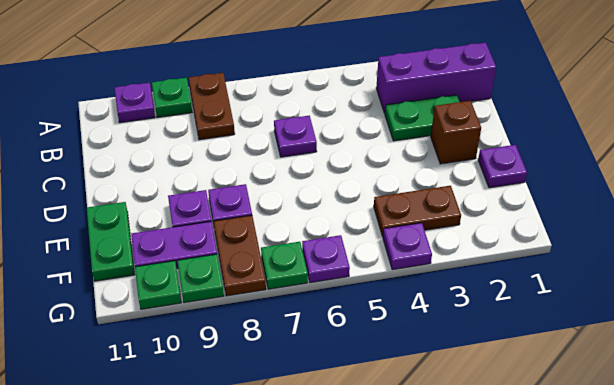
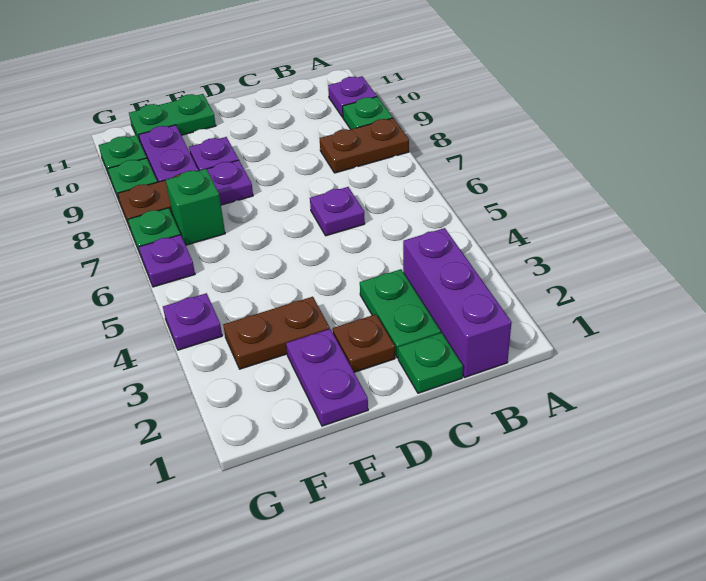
none -> green plate C1 level 1
brown brick D2 level 1 -> brown plate D2 level 1
purple plate E1 level 1 -> purple plate E1:E2 level 1
brown plate F3:F4 level 1 -> brown plate E3:F3 level 1
none -> green brick F7 level 1

